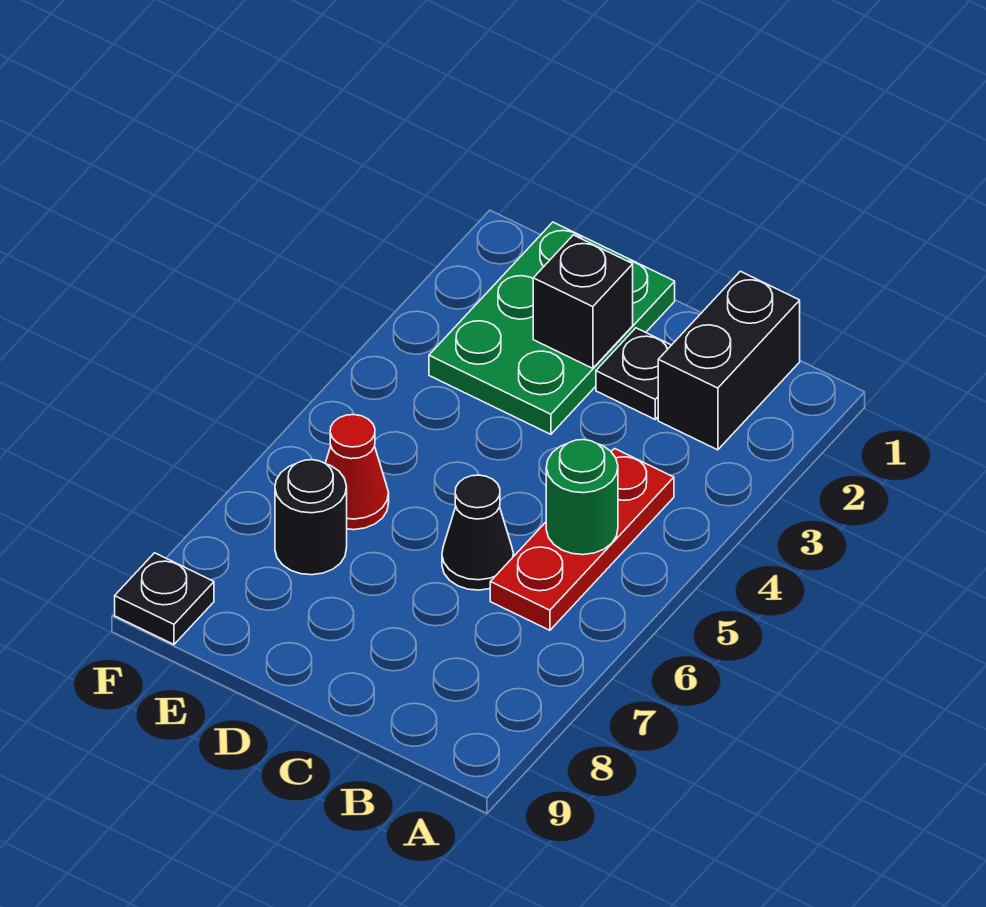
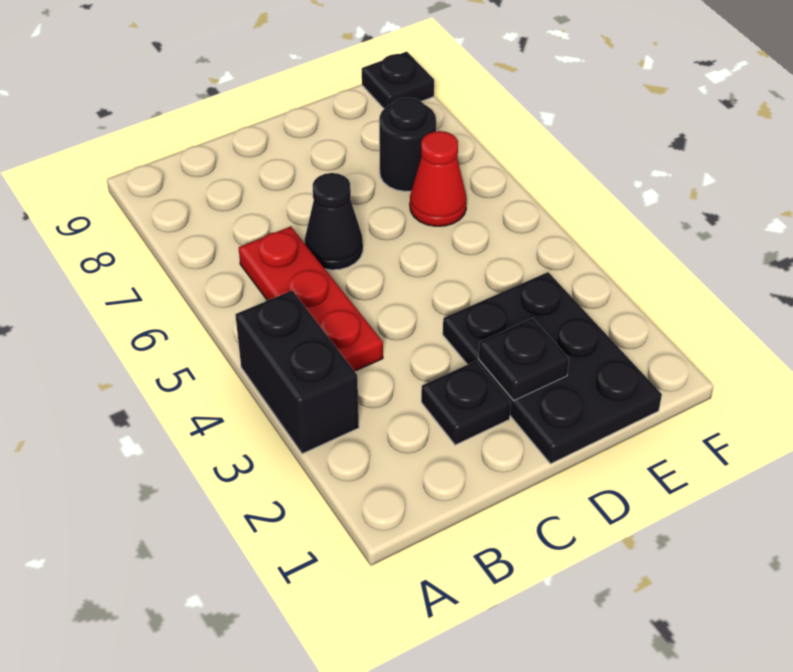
black brick B1:B2 level 1 -> black brick A3:A4 level 1
green round brick B5 level 2 -> none
green plate D1:E3 level 1 -> black plate D1:E3 level 1
black brick D2 level 2 -> black plate D2 level 2

